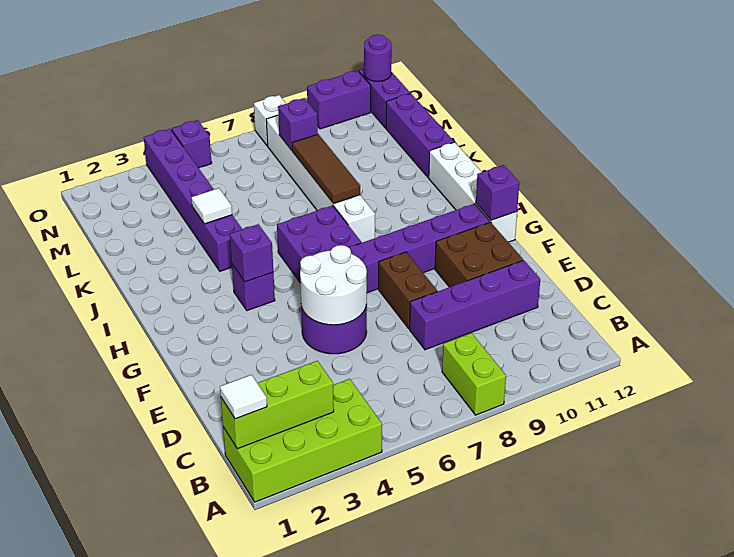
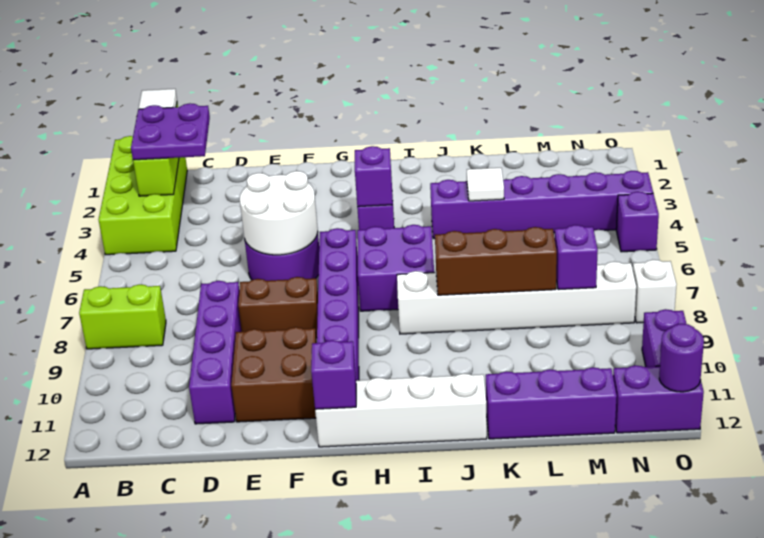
none -> purple plate B2:C3 level 3
brown tile J8:L8 level 2 -> brown brick J8:L8 level 2

